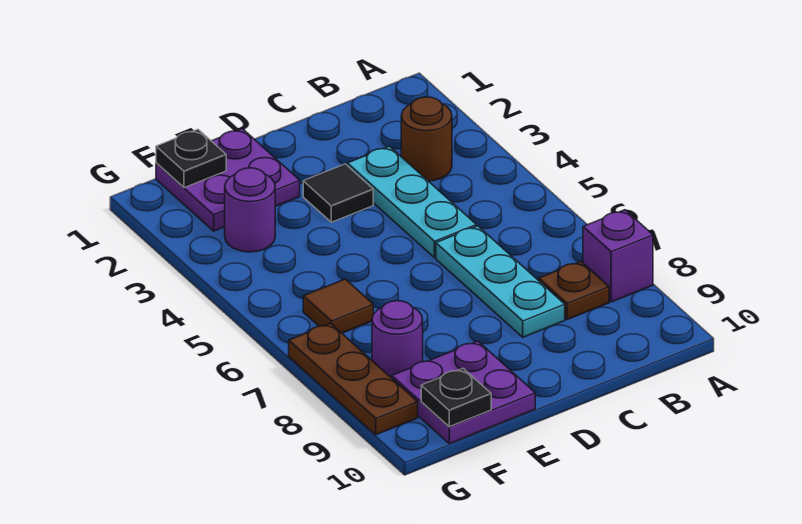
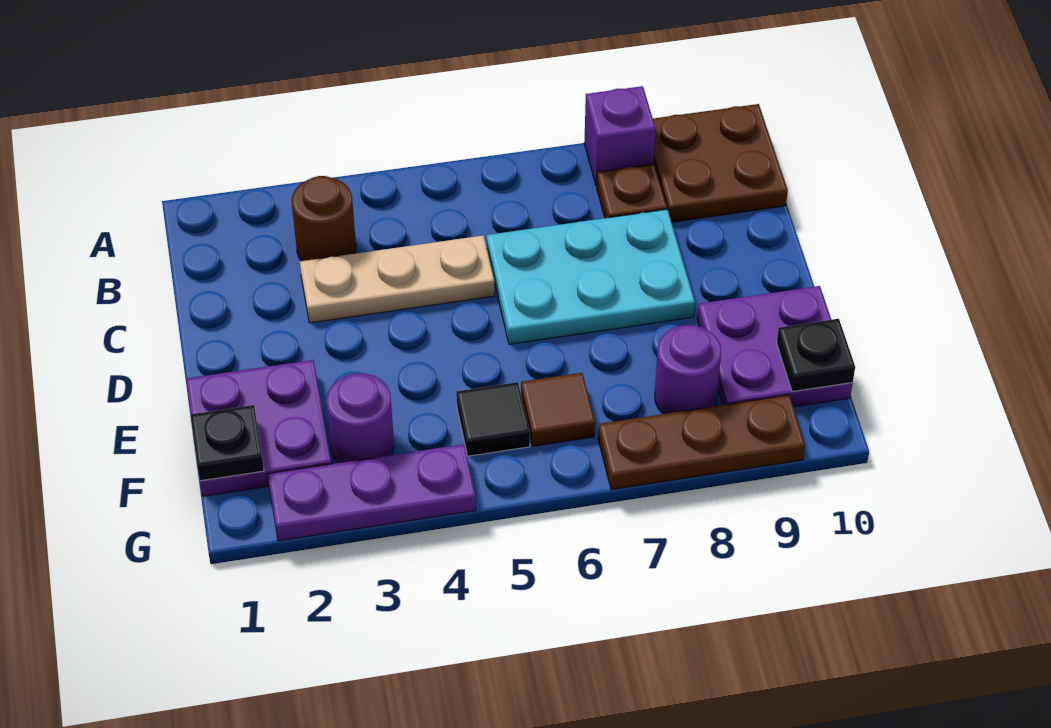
none -> brown plate A9:B10 level 1
cyan plate C3:C5 level 1 -> tan plate C3:C5 level 1
cyan plate C6:C8 level 1 -> cyan plate C6:D8 level 1
black tile D3 level 1 -> black tile F5 level 1
none -> purple plate G2:G4 level 1

